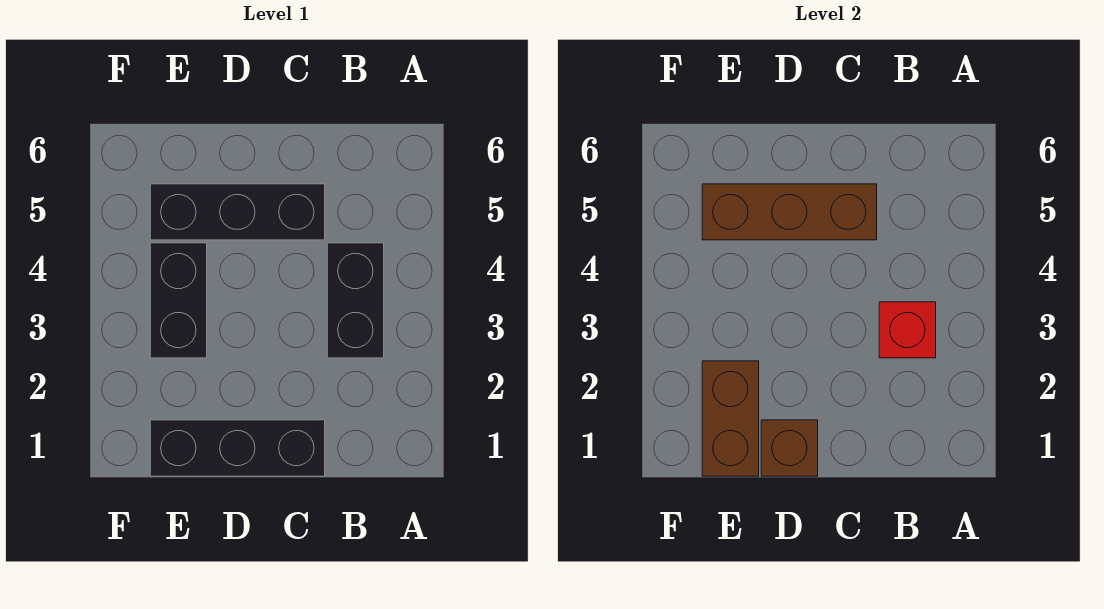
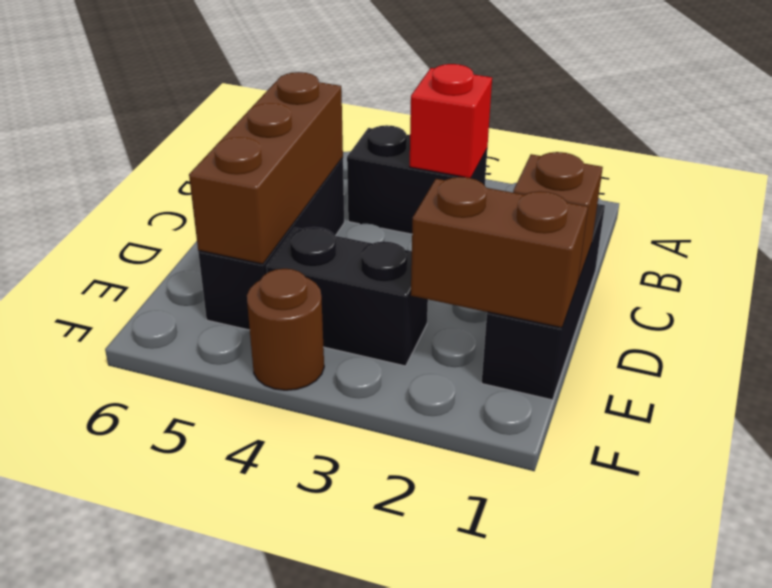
none -> brown round brick F4 level 1

